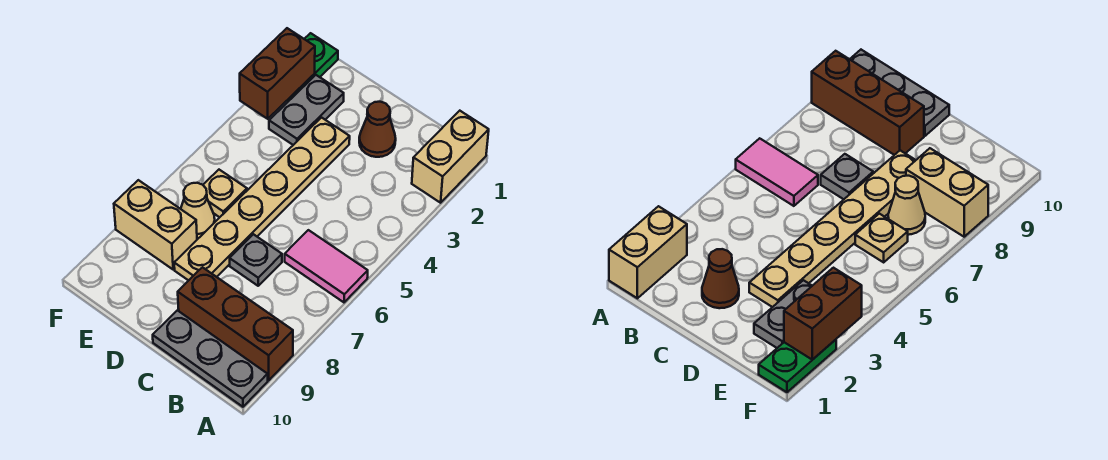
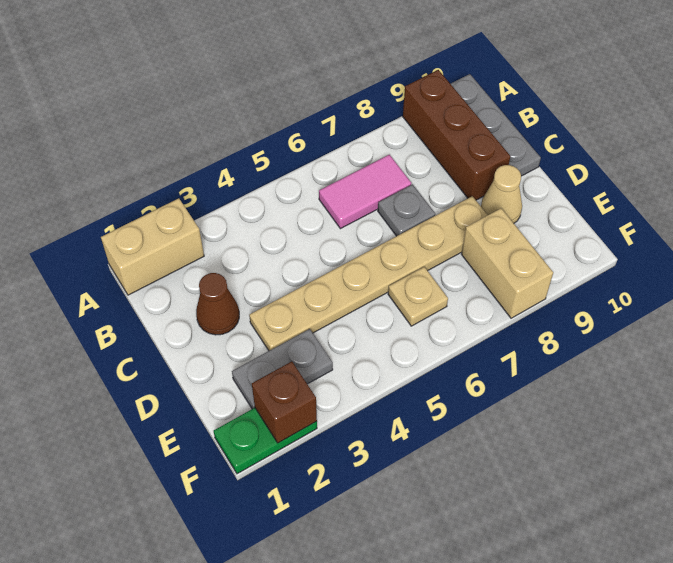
pink tile A6:B6 level 1 -> pink tile B6:B7 level 1
tan cone E7 level 1 -> tan cone D9 level 1
brown brick F2:F3 level 2 -> brown brick F2 level 2

